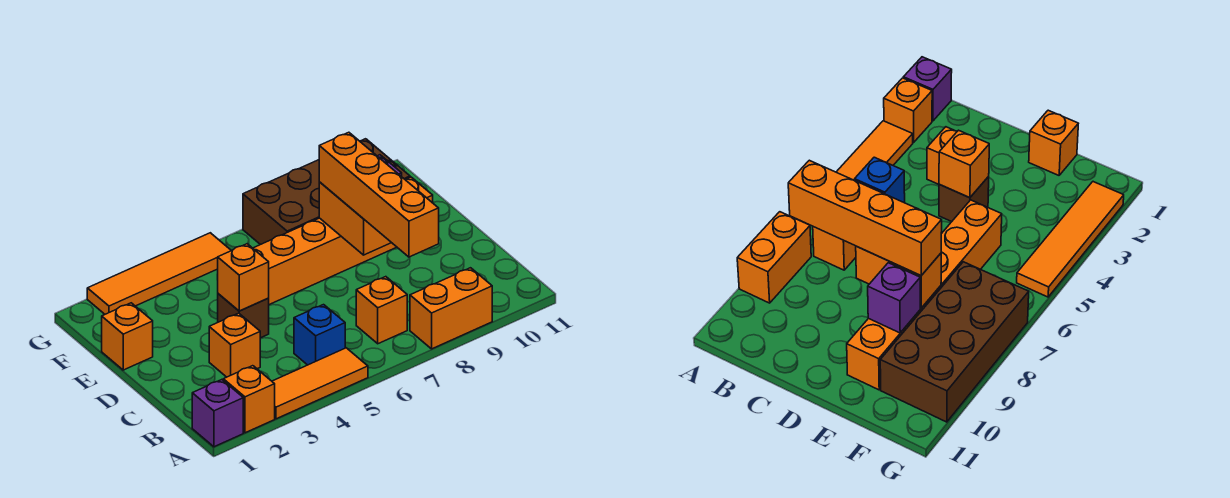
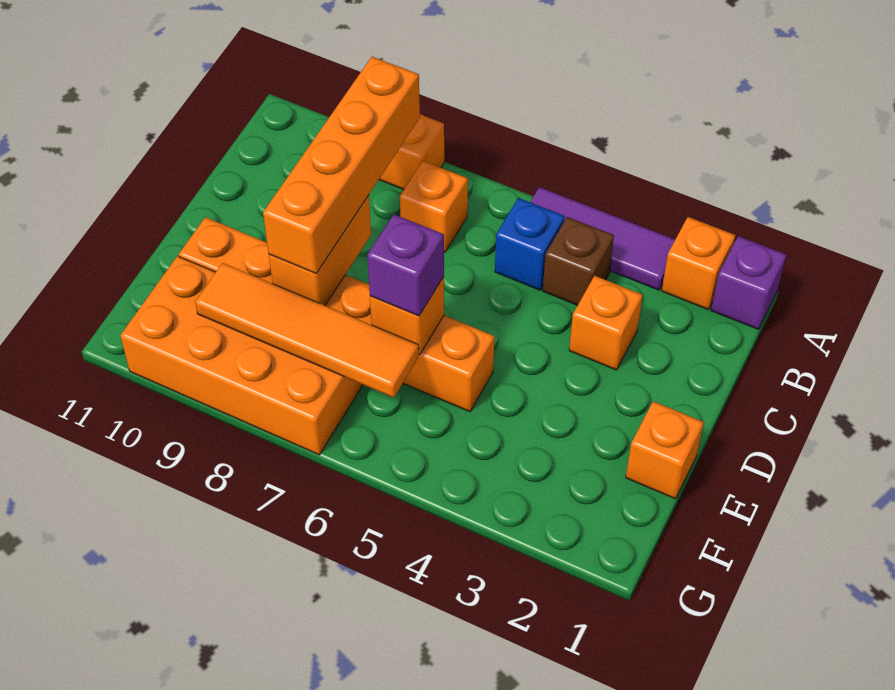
orange tile A3:A5 level 1 -> purple tile A3:A5 level 1
brown brick D4 level 1 -> brown brick B4 level 1
orange brick D4 level 2 -> orange brick E6 level 2
purple brick E9 level 2 -> purple brick E6 level 3
brown brick F7:G10 level 1 -> orange brick F7:G10 level 1
orange tile G2:G5 level 1 -> orange tile F6:F9 level 2

